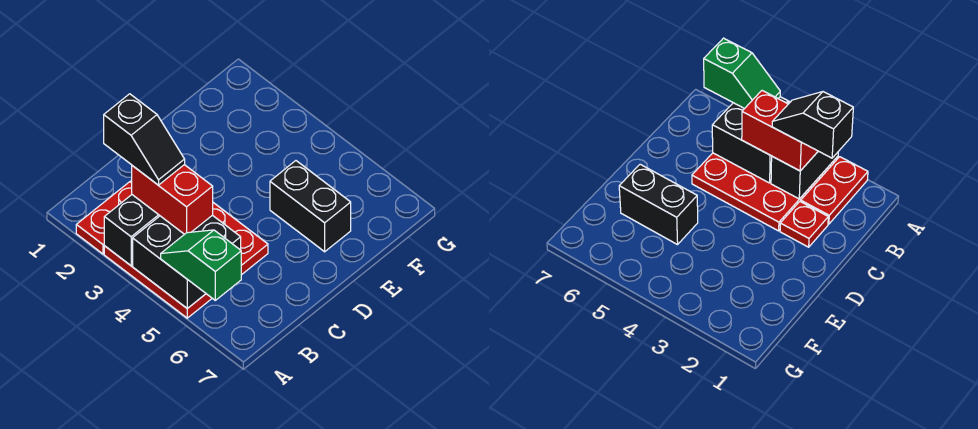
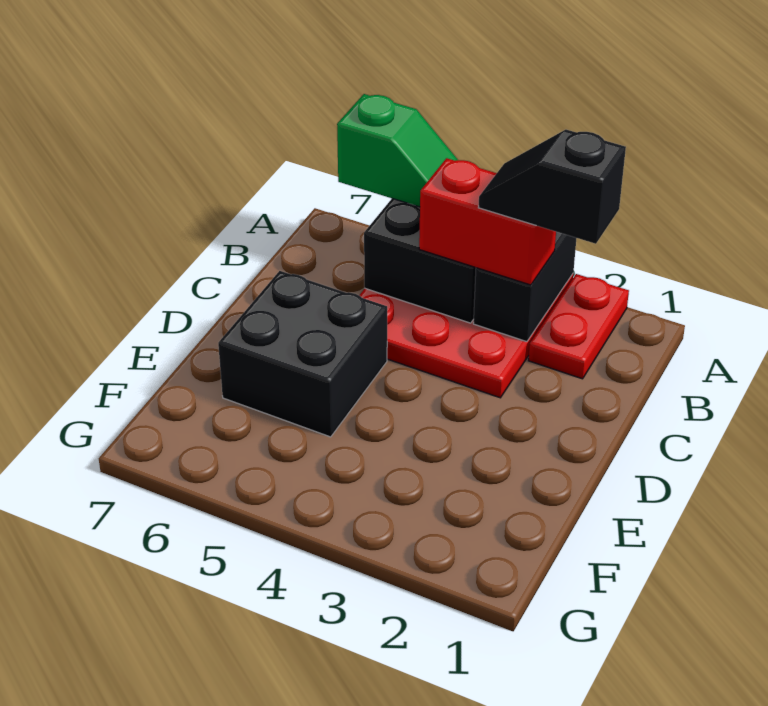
red plate C2 level 1 -> none
black brick E5:E6 level 1 -> black brick D5:E6 level 1

